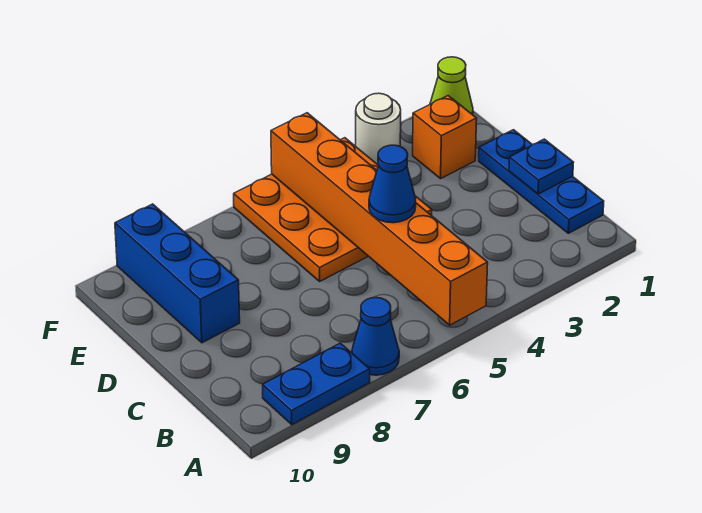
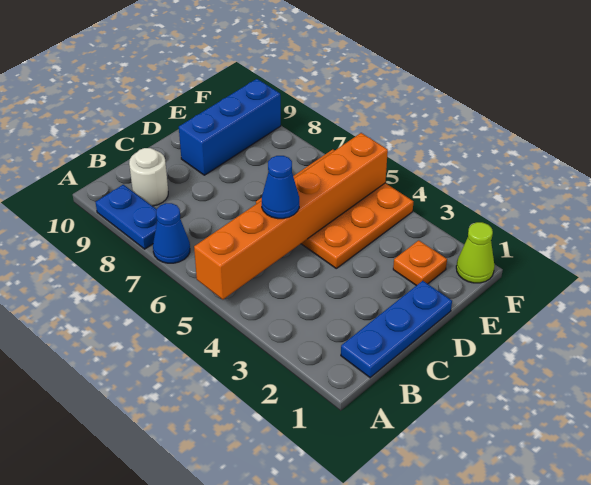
blue plate C1 level 2 -> none
orange brick E2 level 1 -> orange plate E2 level 1
white round brick F3 level 1 -> white round brick B9 level 1

